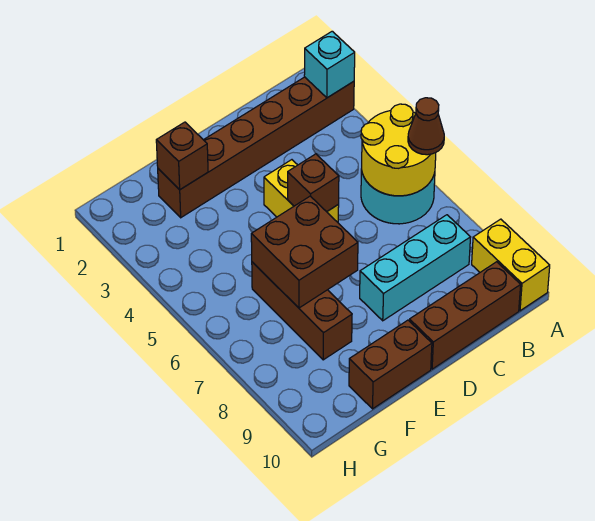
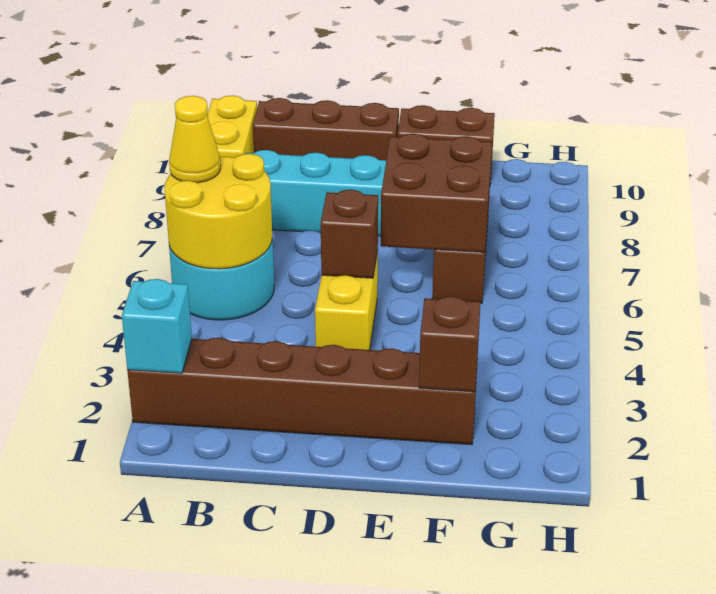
brown cone A6 level 3 -> yellow cone A6 level 3

